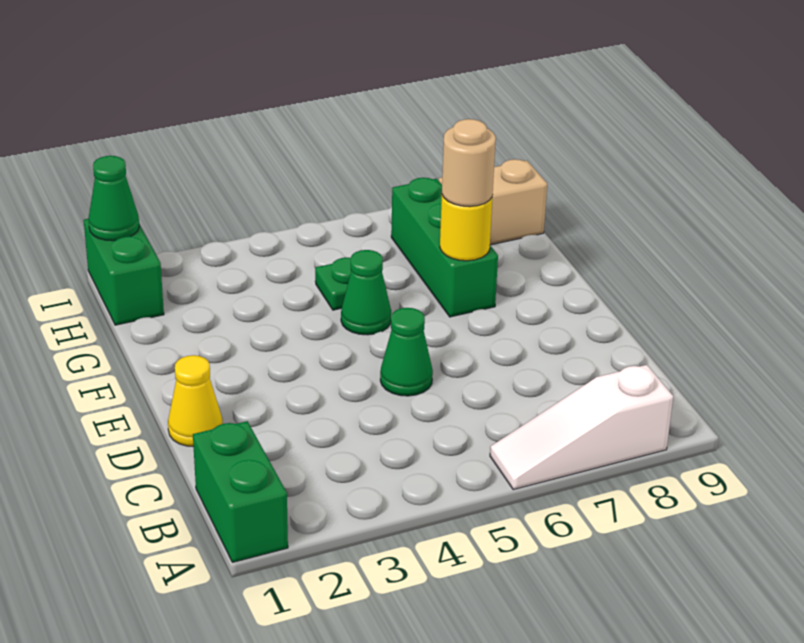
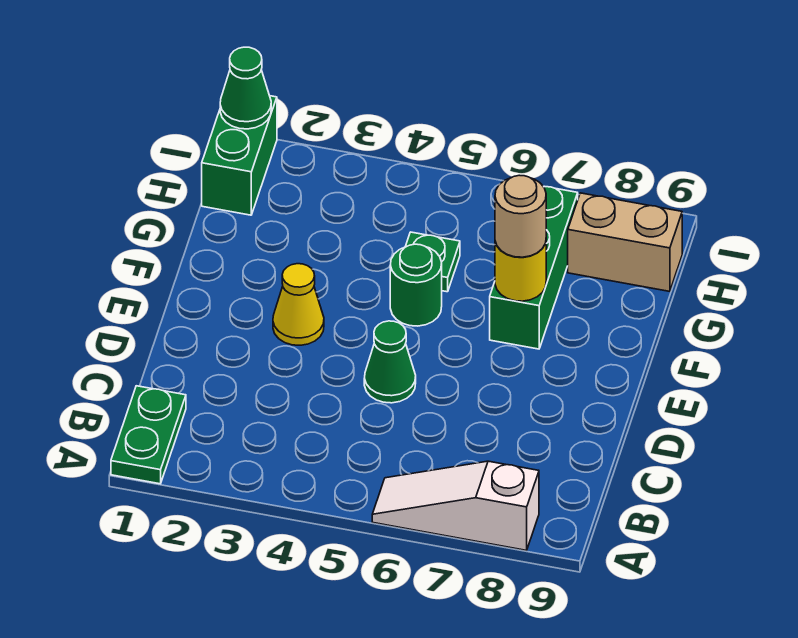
green brick A1:B1 level 1 -> green plate A1:B1 level 1
yellow cone D1 level 1 -> yellow cone E3 level 1
green cone F5 level 1 -> green round brick F5 level 1

